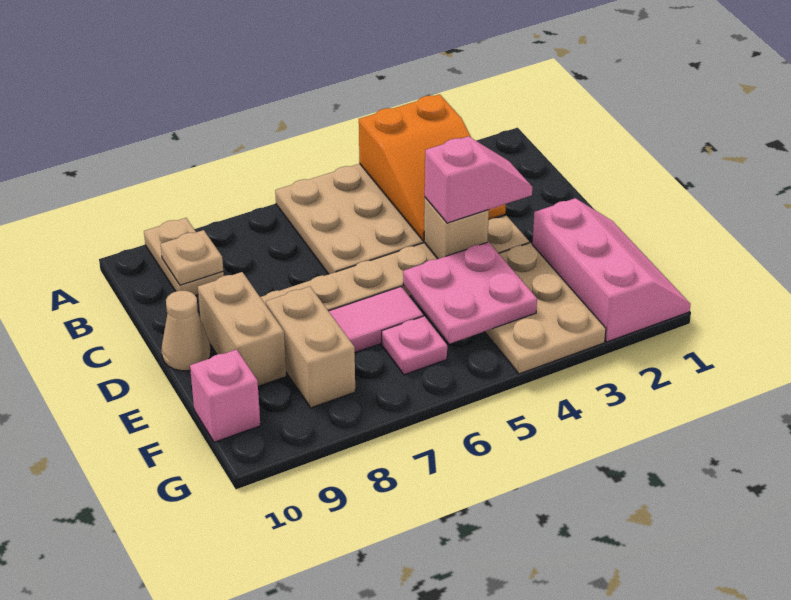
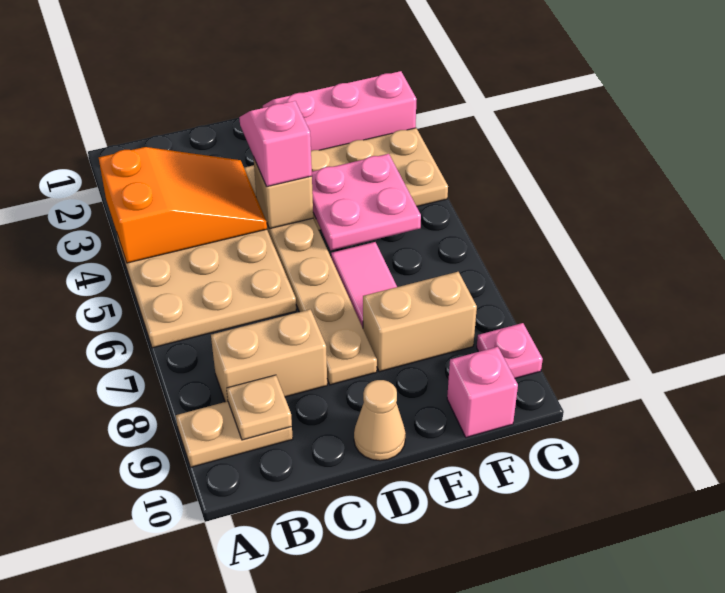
tan brick D9:E9 level 1 -> tan brick B8:C8 level 1
pink plate F6 level 1 -> pink plate G9 level 1

